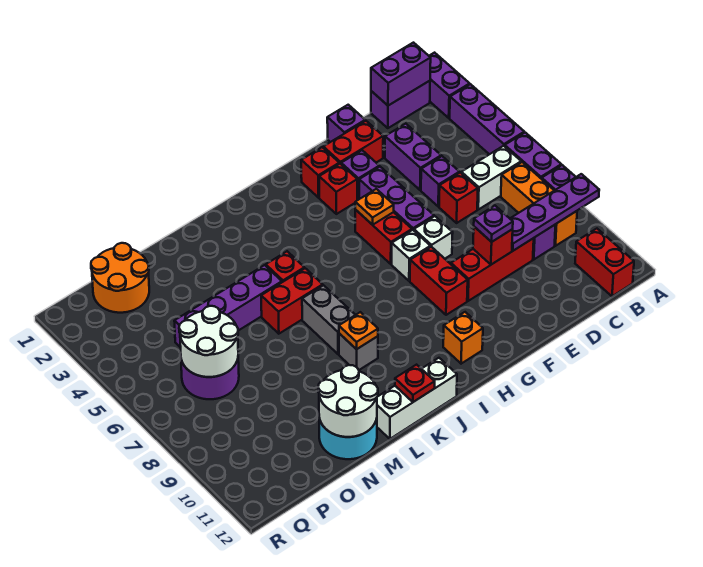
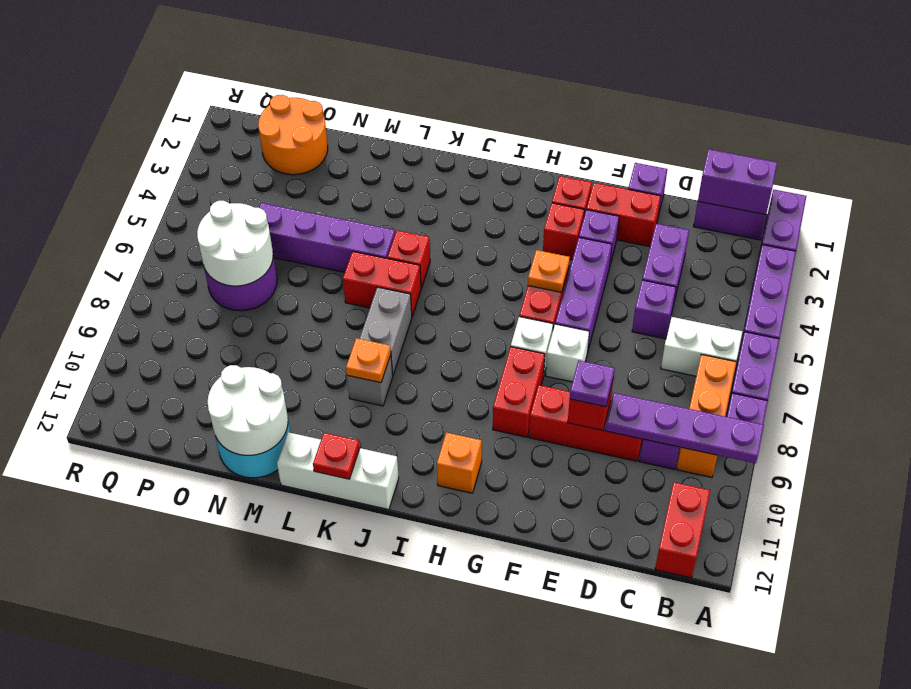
red brick D6 level 1 -> none

